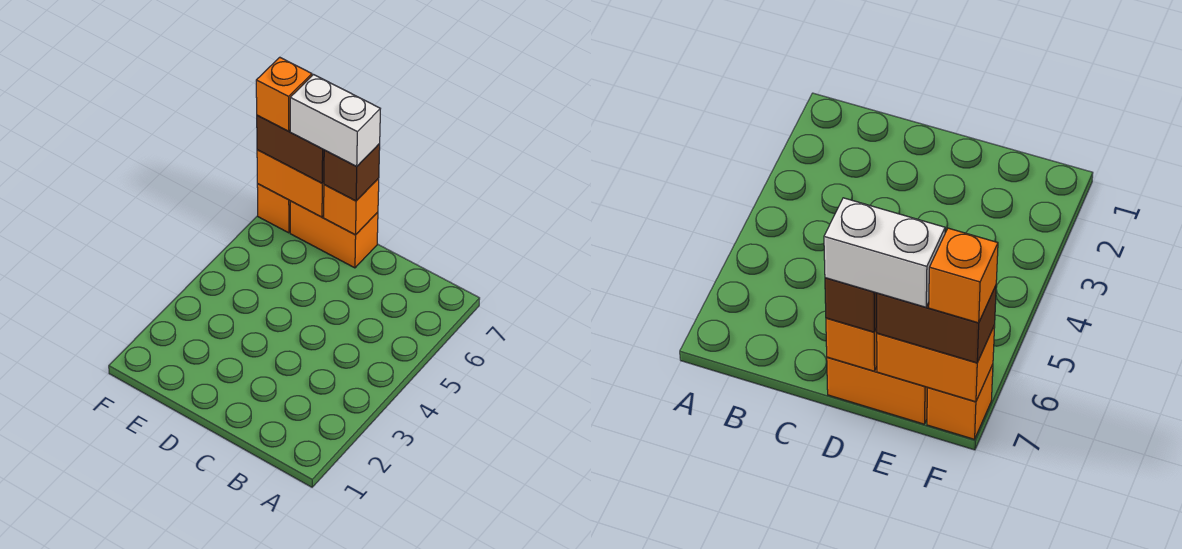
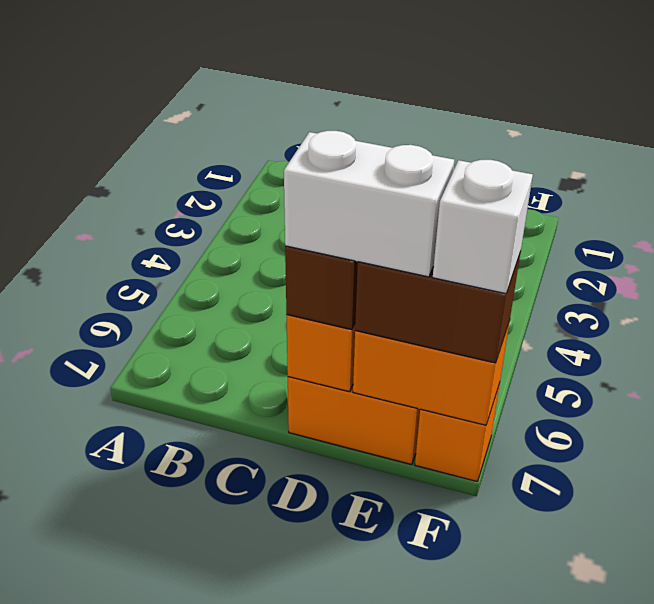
orange brick F7 level 4 -> white brick F7 level 4

